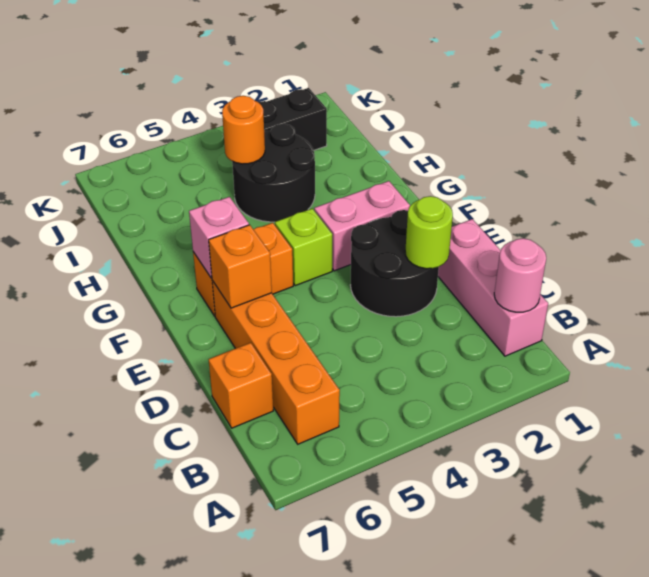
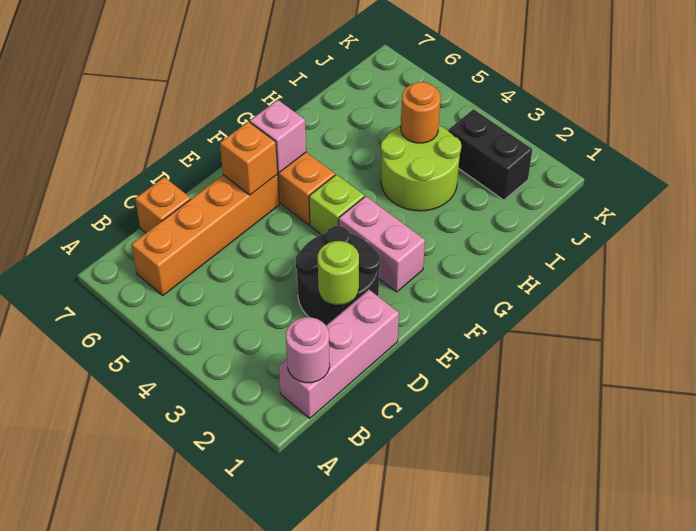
black round brick H3:I4 level 1 -> lime round brick H3:I4 level 1

